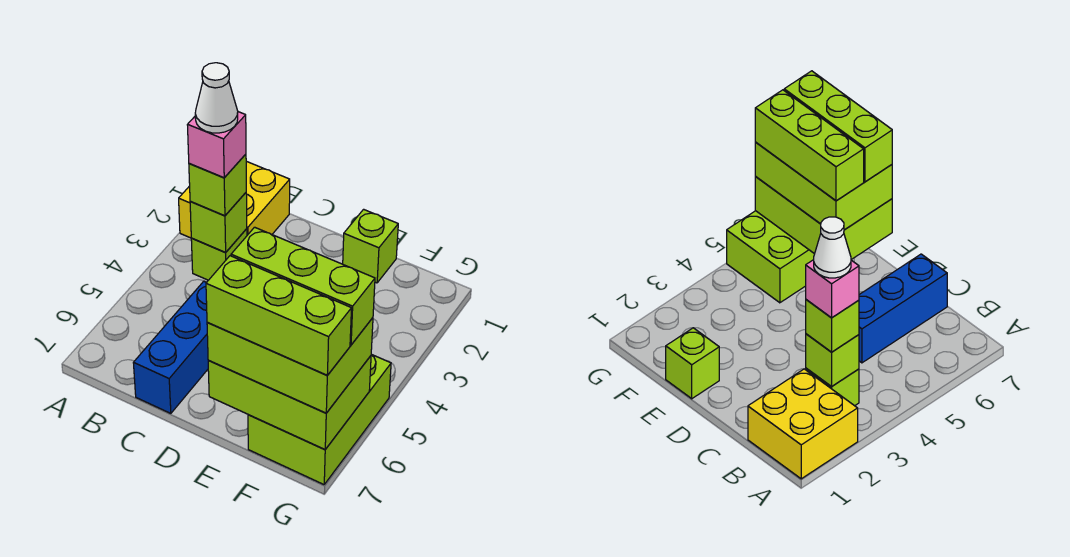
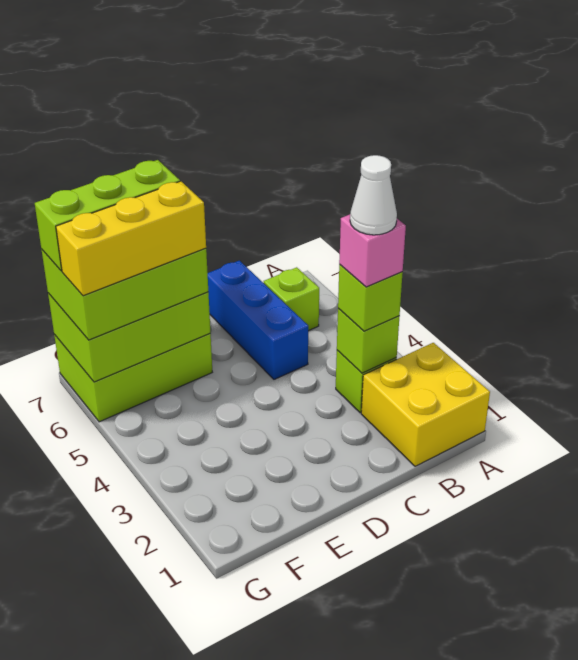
lime brick E1 level 1 -> lime brick B6 level 1
lime brick E6:G6 level 4 -> yellow brick E6:G6 level 4
lime brick F5:G7 level 1 -> lime brick E6:G7 level 1

